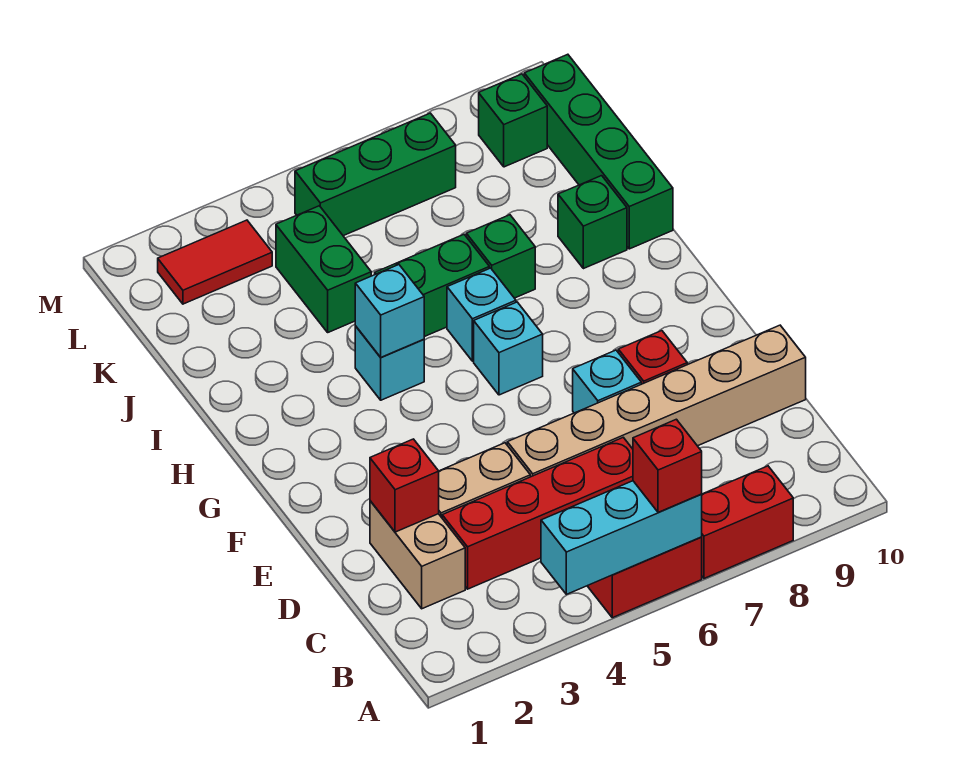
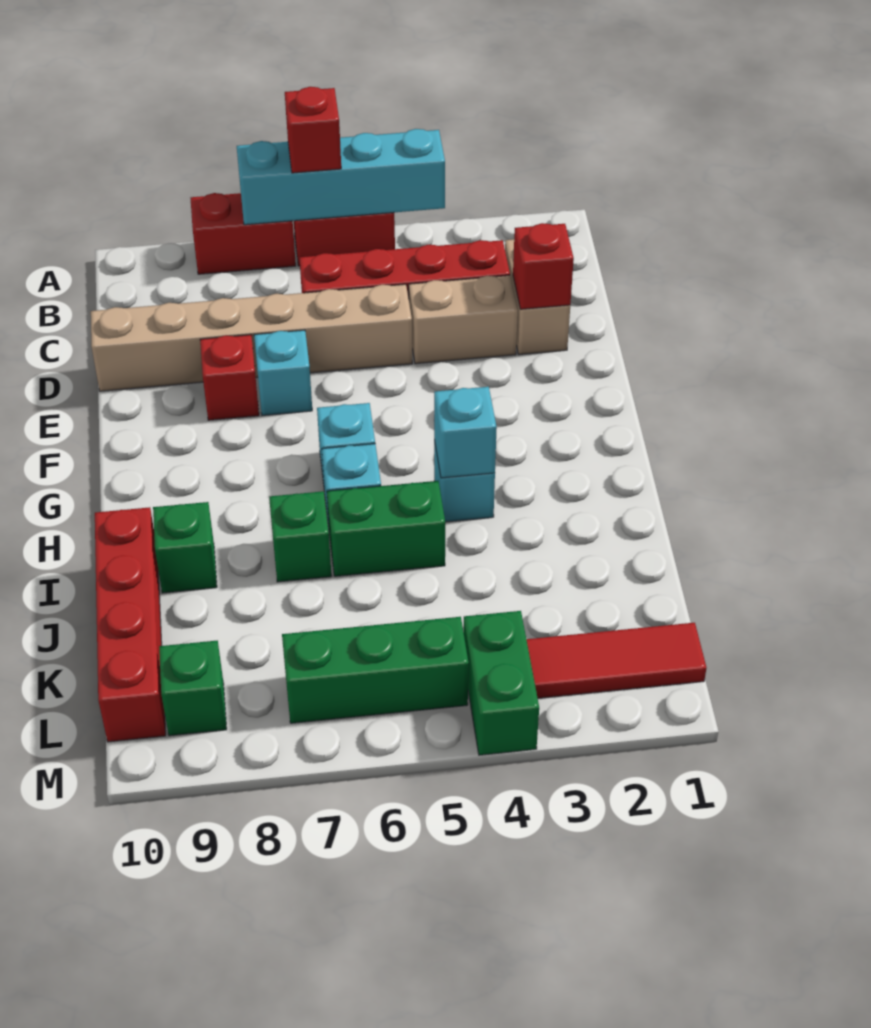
cyan brick A4:A6 level 2 -> cyan brick A4:A7 level 2
green brick I10:L10 level 1 -> red brick I10:L10 level 1
green brick J4:K4 level 1 -> green brick L4:M4 level 1
red tile L2:L3 level 1 -> red tile L1:L3 level 1

